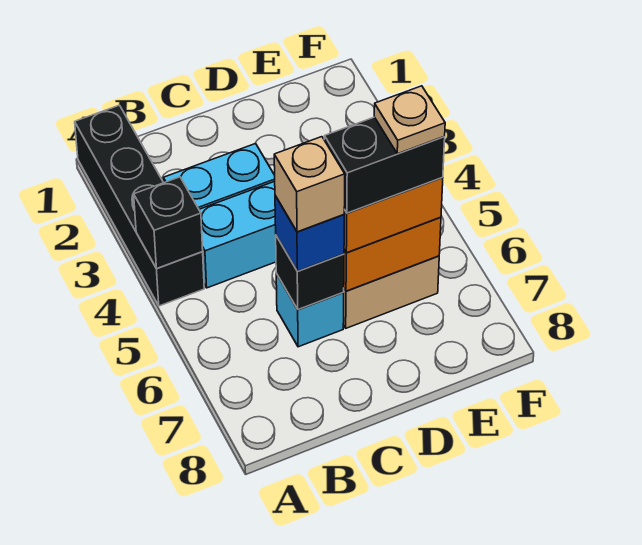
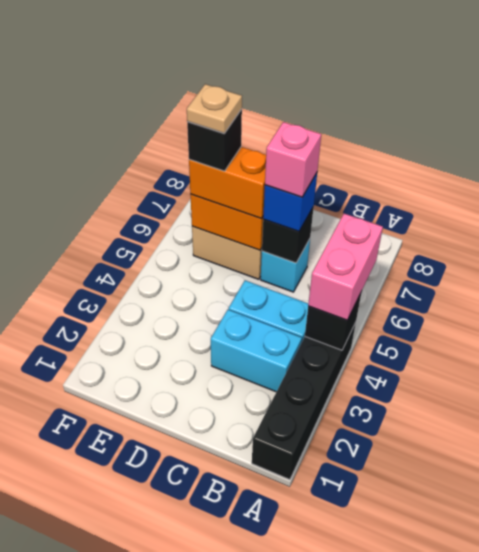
none -> pink brick A4:A5 level 3
tan brick C6 level 4 -> pink brick C6 level 4
black brick D6:E6 level 4 -> black brick E6 level 4

